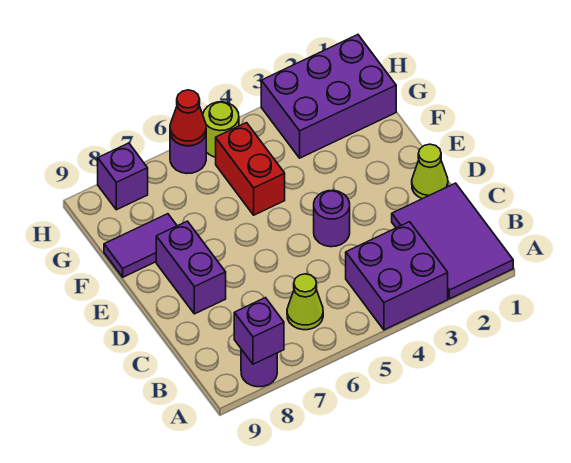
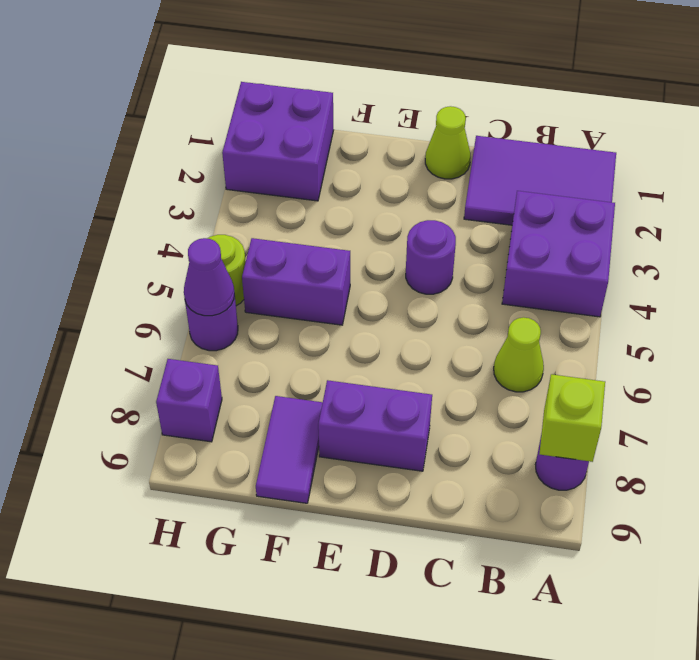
purple brick A8 level 2 -> lime brick A8 level 2
red brick F5:G5 level 1 -> purple brick F5:G5 level 1
purple brick G1:H3 level 1 -> purple brick G1:H2 level 1
red cone H6 level 2 -> purple cone H6 level 2

